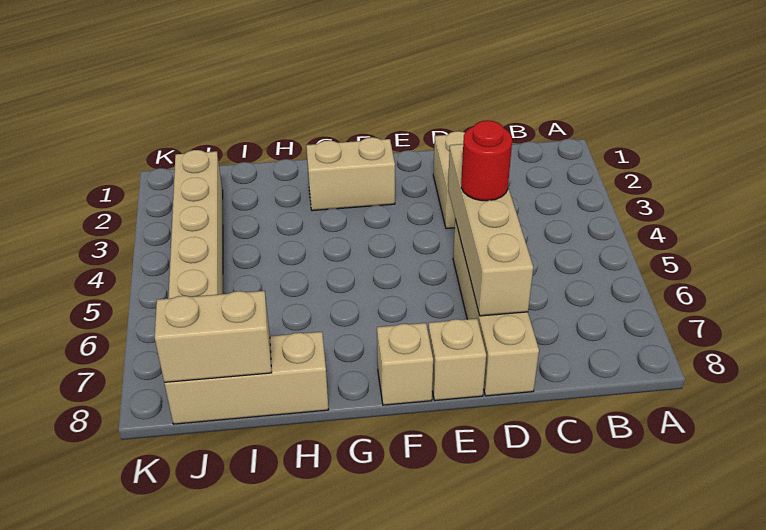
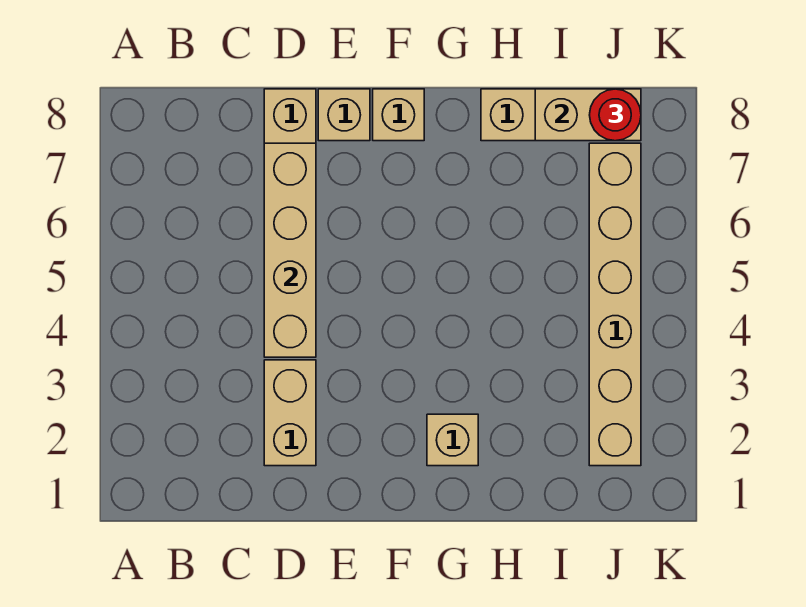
red round brick D5 level 3 -> red round brick J8 level 3
tan brick F2:G2 level 1 -> tan brick G2 level 1

